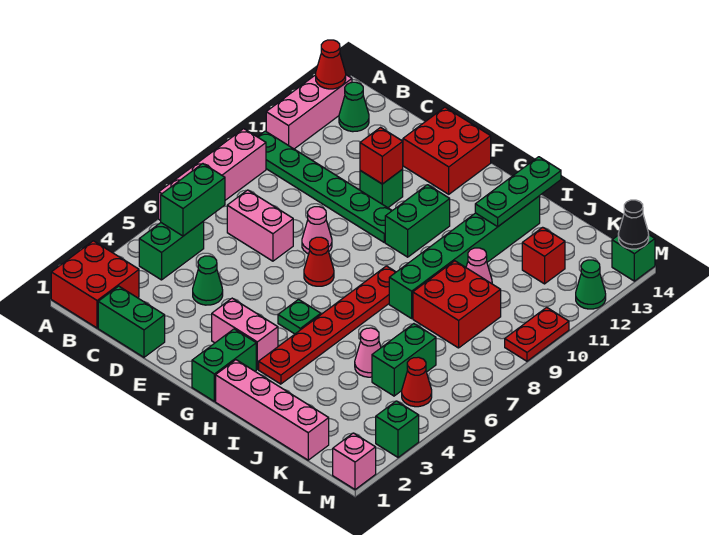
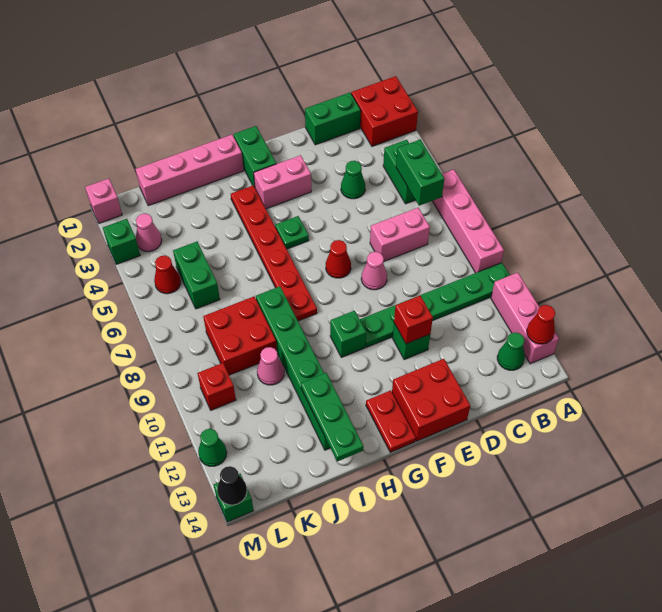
green brick G10:G11 level 1 -> green brick G10 level 1
pink cone J5 level 1 -> pink cone L3 level 1
red brick K12 level 1 -> red brick L10 level 1
red plate M9:M10 level 1 -> red plate G13:G14 level 1

